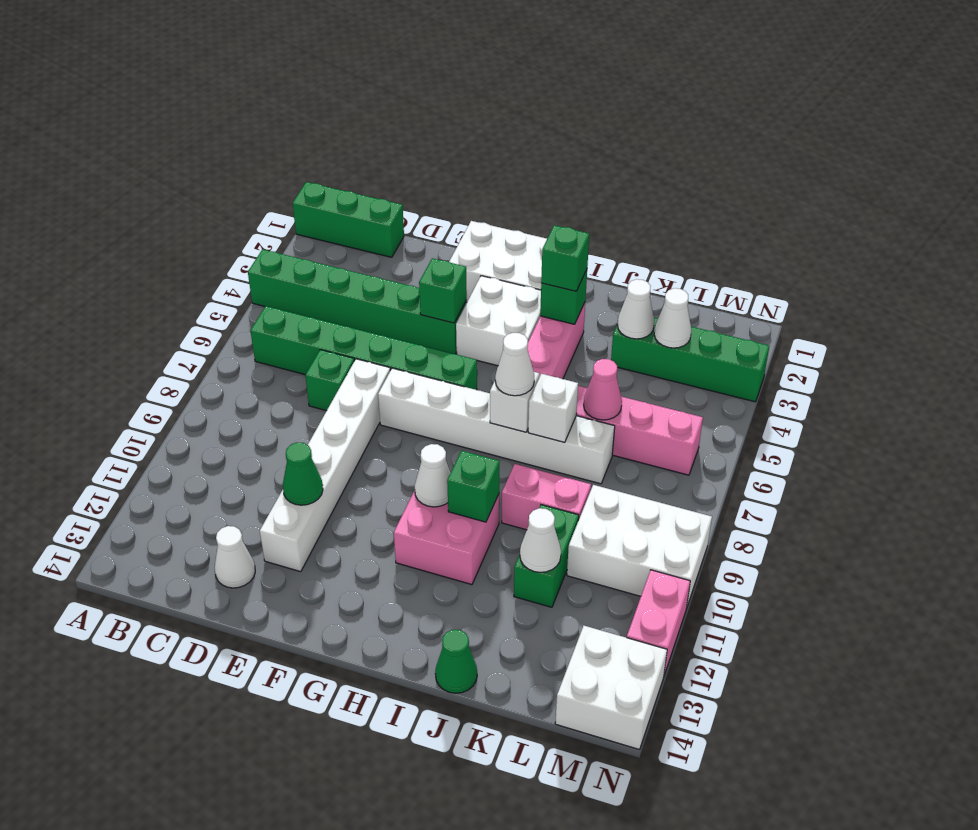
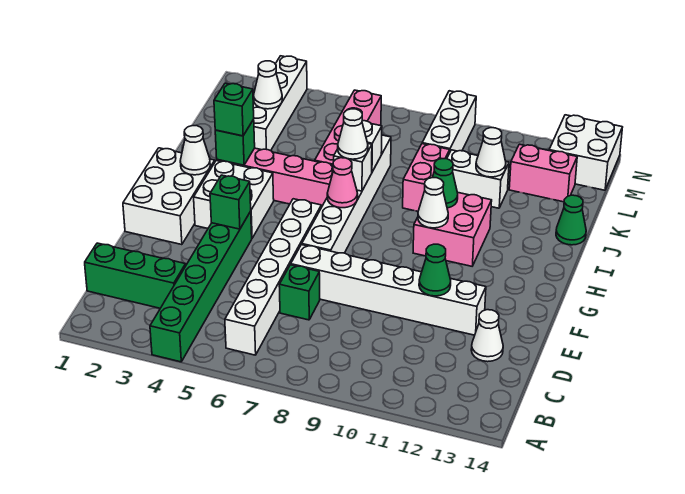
green brick A1:C1 level 1 -> green brick C1:C3 level 1
green brick B6:G6 level 1 -> white brick B6:G6 level 1
green brick I10 level 2 -> green cone I10 level 2
green brick K3:N3 level 1 -> white brick K3:N3 level 1
white cone K3 level 2 -> white cone H2 level 2
pink cone K6 level 2 -> pink cone H7 level 2
green brick K10:K11 level 1 -> white brick K10:K11 level 1
white brick L9:N10 level 1 -> white brick L9:N9 level 1
pink brick N11:N12 level 1 -> pink brick L12:L13 level 1

